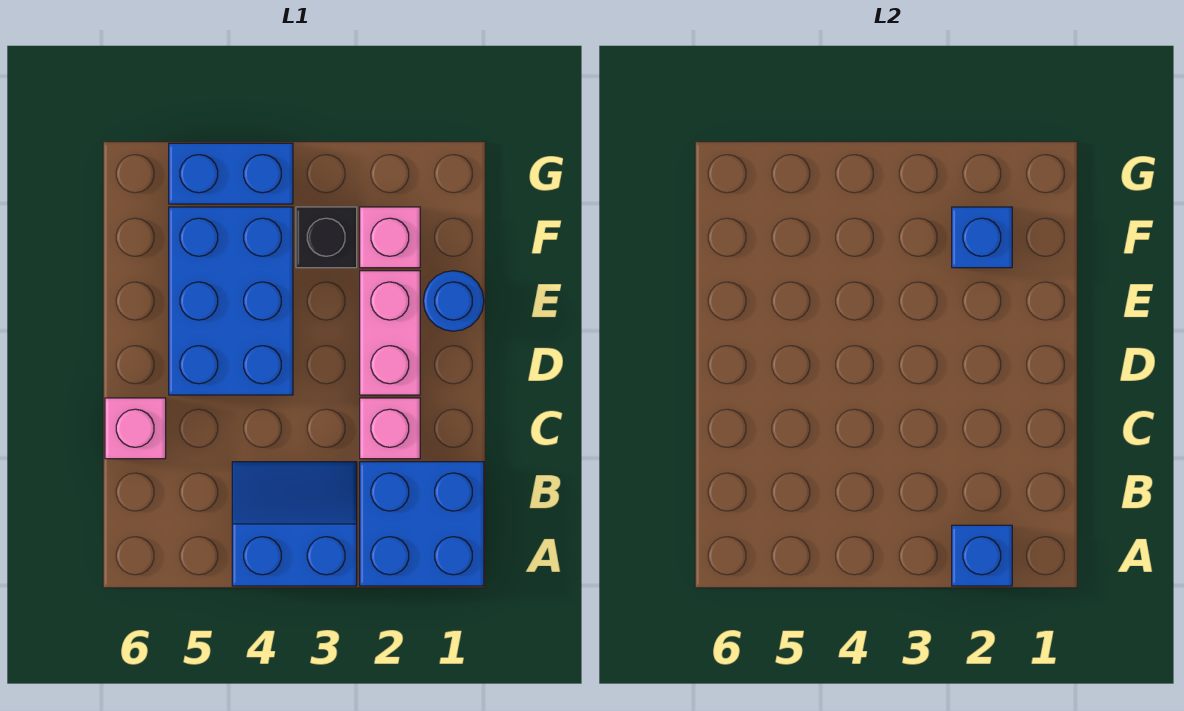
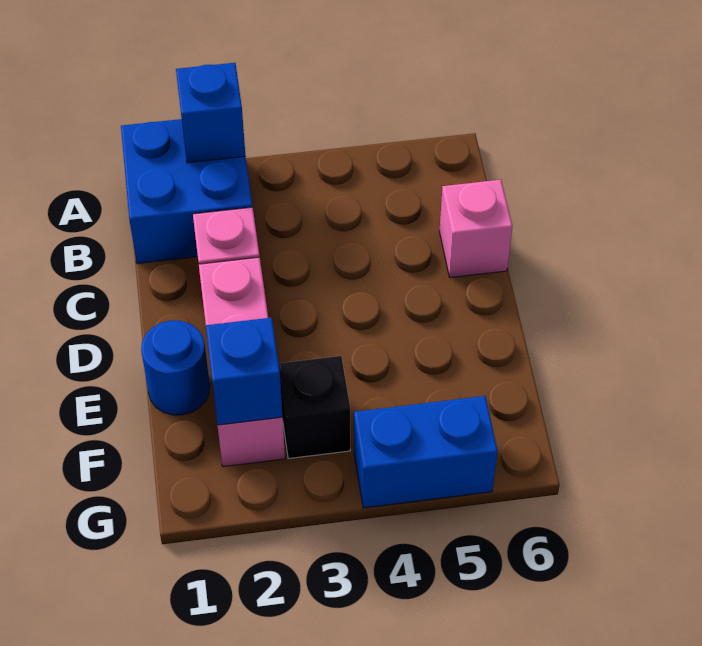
blue slope A3:B4 level 1 top A -> none
blue brick D4:F5 level 1 -> none

